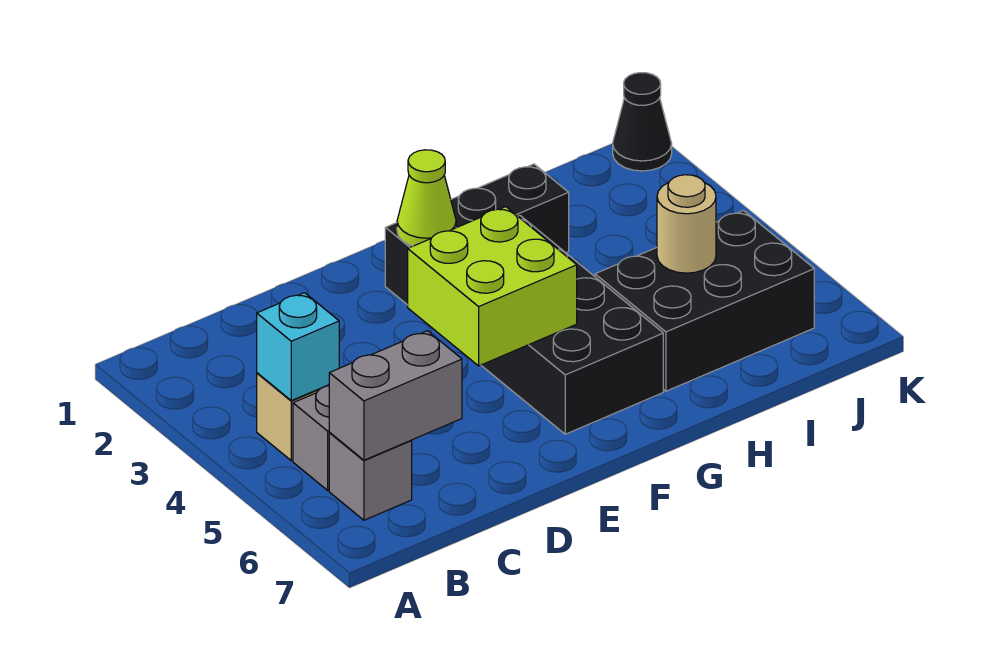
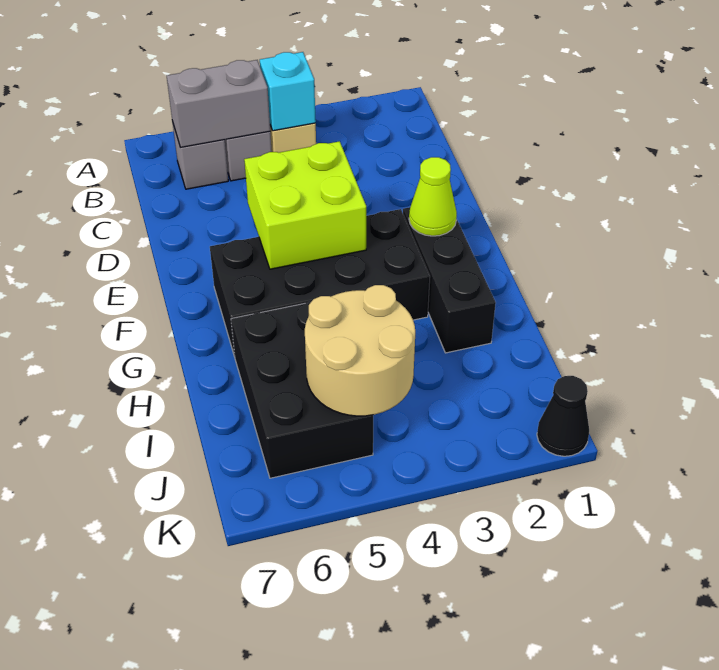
grey brick B6:C6 level 2 -> grey brick B5:B6 level 2
tan round brick I5 level 2 -> tan round brick I4:J5 level 2

